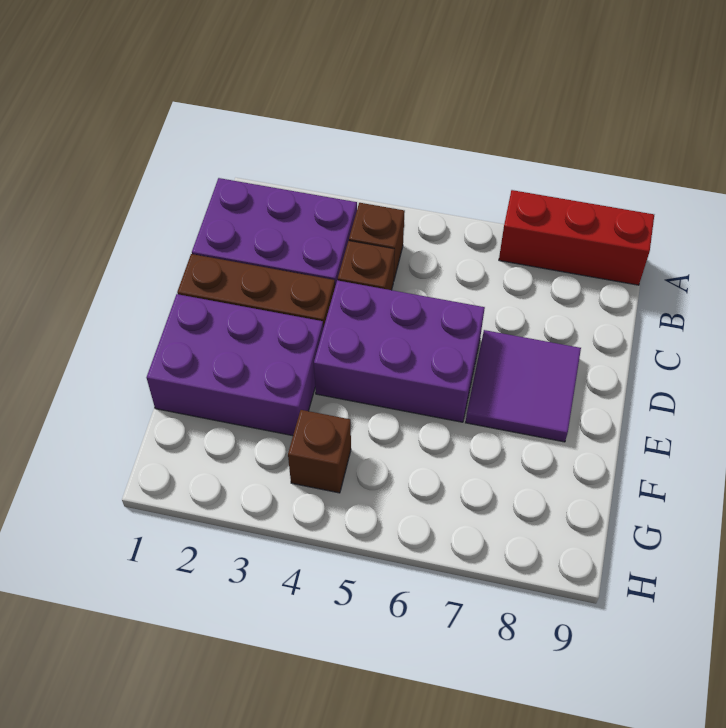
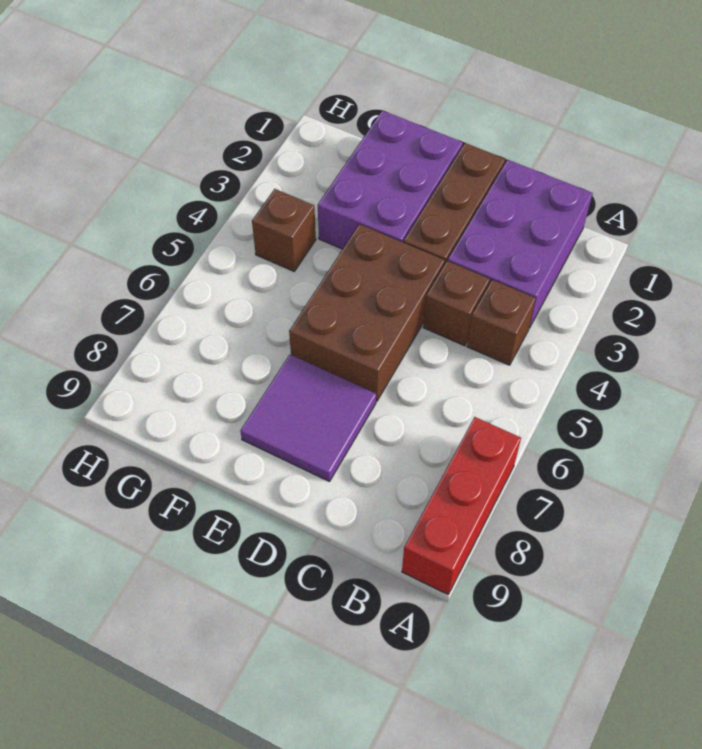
purple brick D4:E6 level 1 -> brown brick D4:E6 level 1

